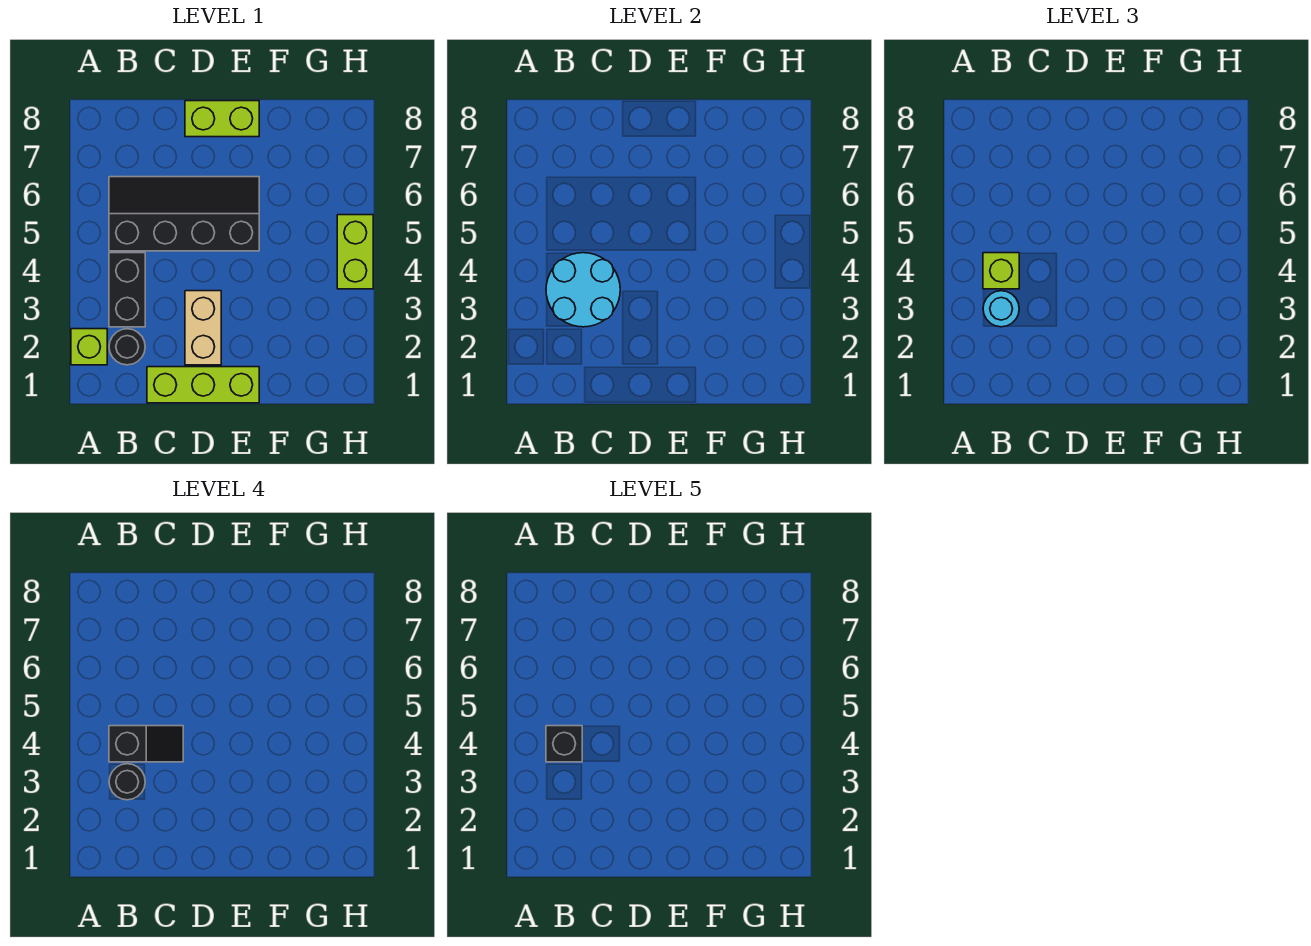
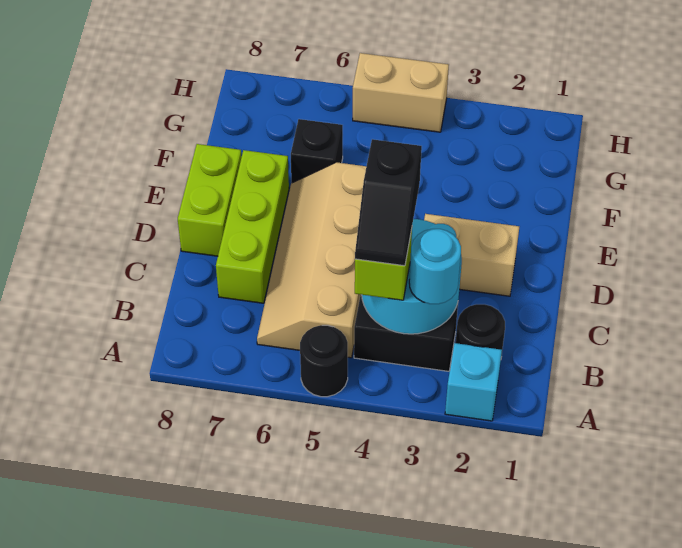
lime brick A2 level 1 -> cyan brick A2 level 1
black round brick B3 level 4 -> black round brick A5 level 1
black slope B4:C4 level 4 top B -> black slope B4:C4 level 4 top C
black brick B4 level 5 -> black brick F6 level 1
black slope B5:E6 level 1 top 5 -> tan slope B5:E6 level 1 top 5
lime brick C1:E1 level 1 -> lime brick C7:E7 level 1
lime brick H4:H5 level 1 -> tan brick H4:H5 level 1

